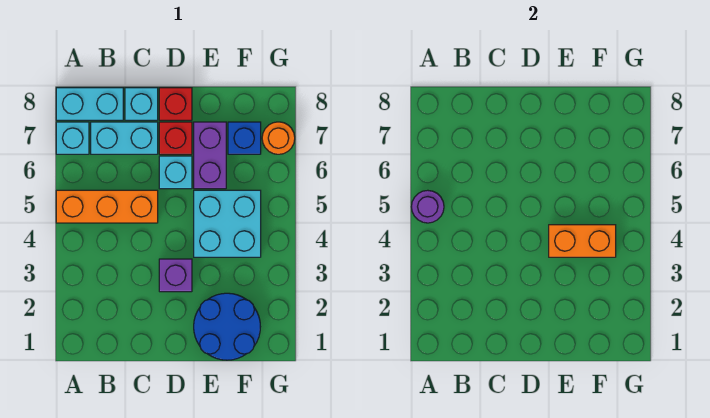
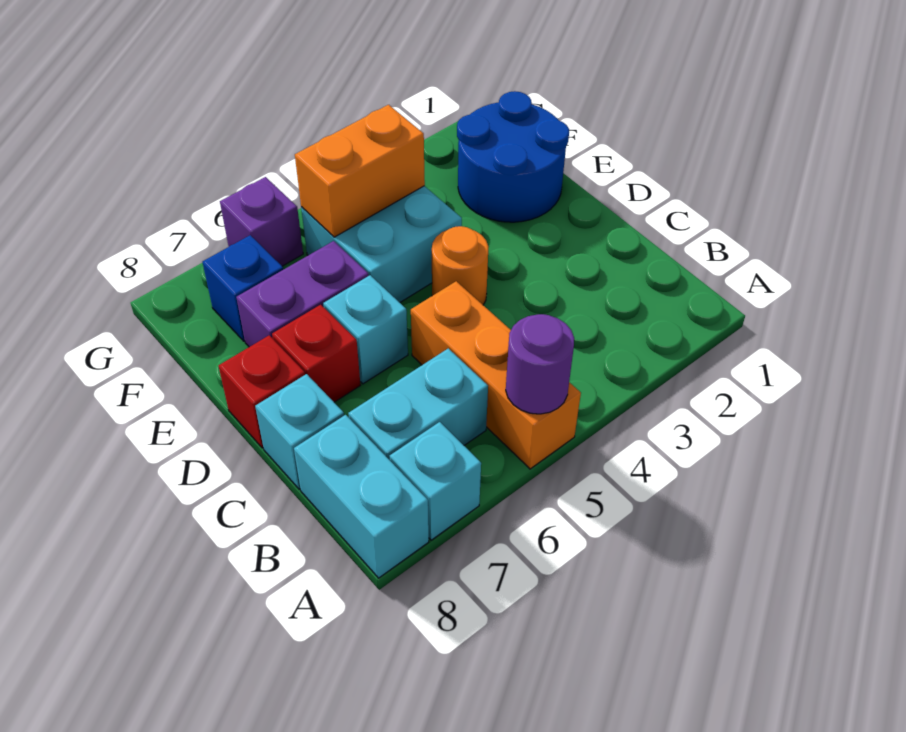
cyan brick B7:C7 level 1 -> cyan brick B6:B7 level 1
purple brick D3 level 1 -> purple brick G6 level 1
orange brick E4:F4 level 2 -> orange brick F4:F5 level 2
orange round brick G7 level 1 -> orange round brick D4 level 1

